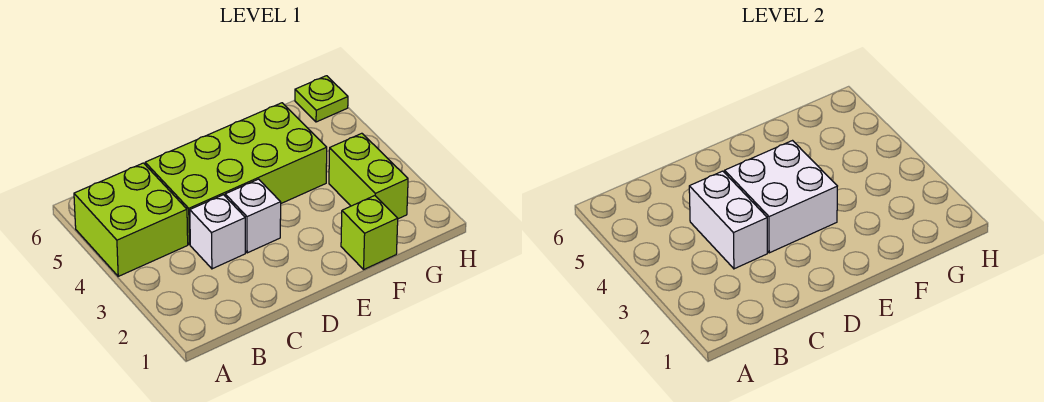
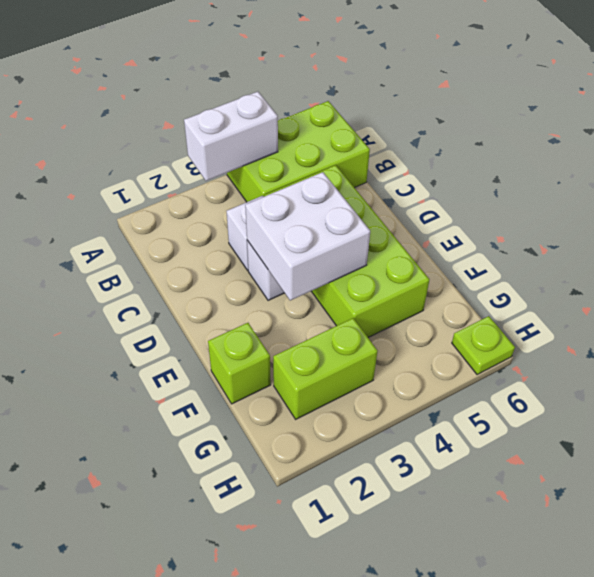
lime brick A4:B5 level 1 -> lime brick A4:B6 level 1
white brick C3:C4 level 2 -> white brick A3:A4 level 2

